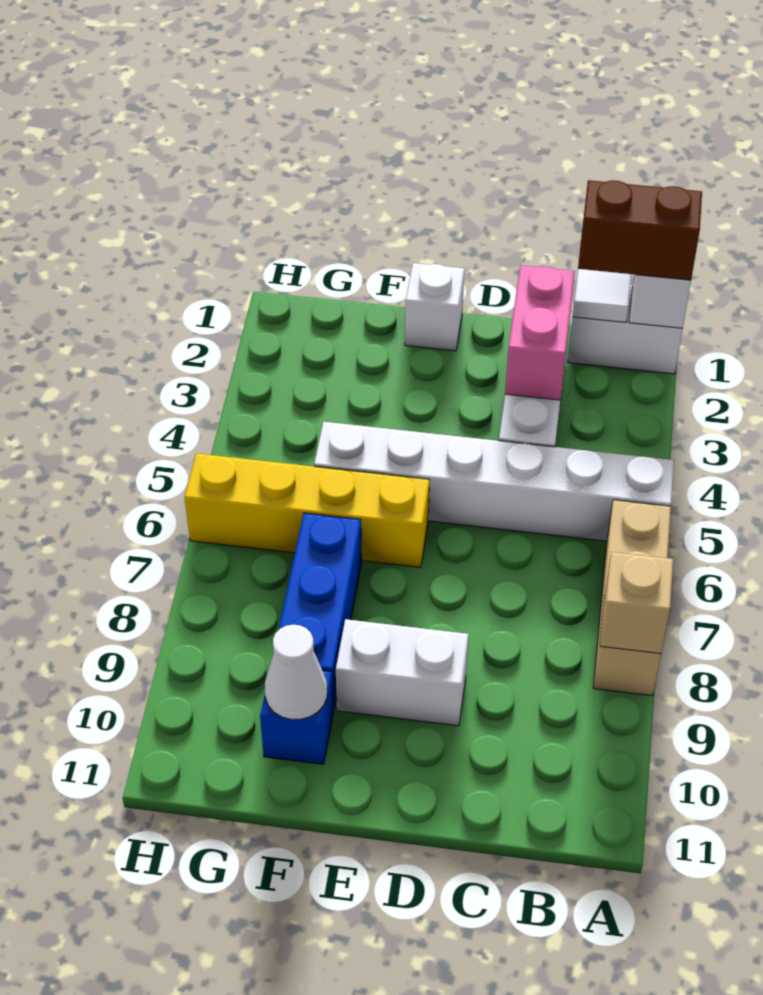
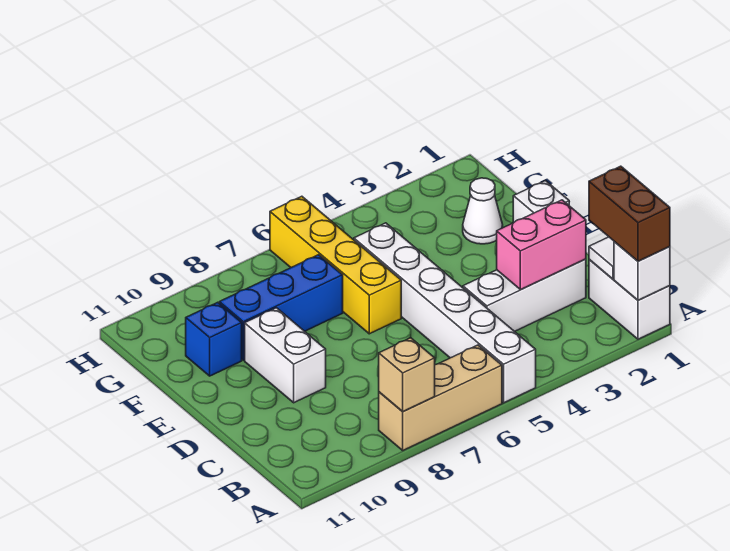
white cone F10 level 2 -> white cone F2 level 1

